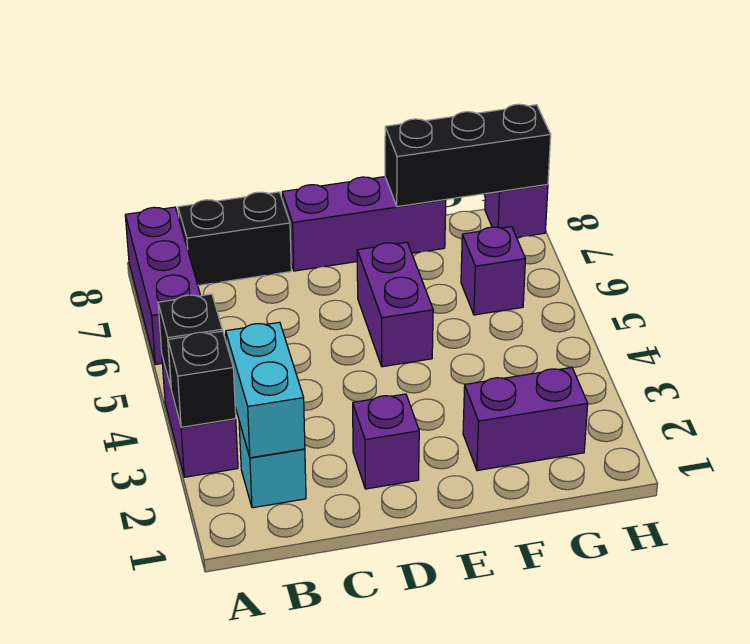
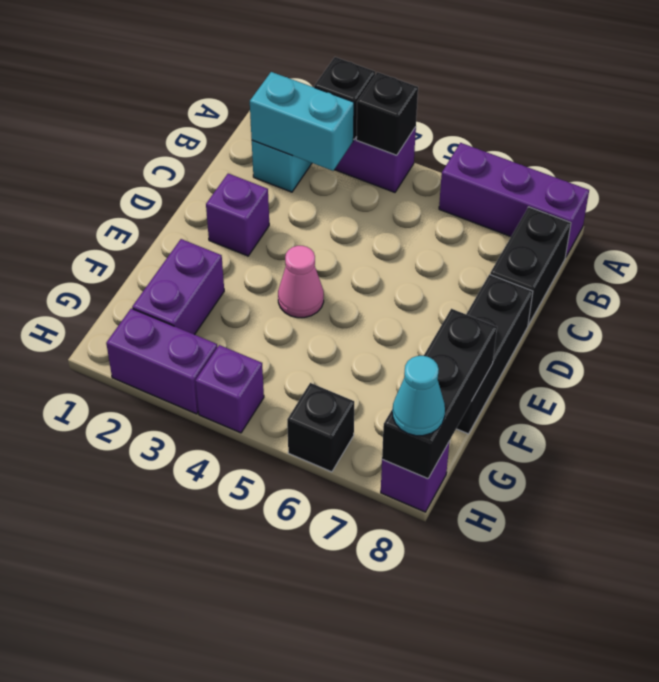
purple brick D8:F8 level 1 -> black brick D8:F8 level 1
none -> pink cone E4 level 1
purple brick E5:E6 level 1 -> purple brick H2:H3 level 1
purple brick G6 level 1 -> purple brick H4 level 1
none -> black brick H6 level 1
none -> cyan cone H8 level 3

